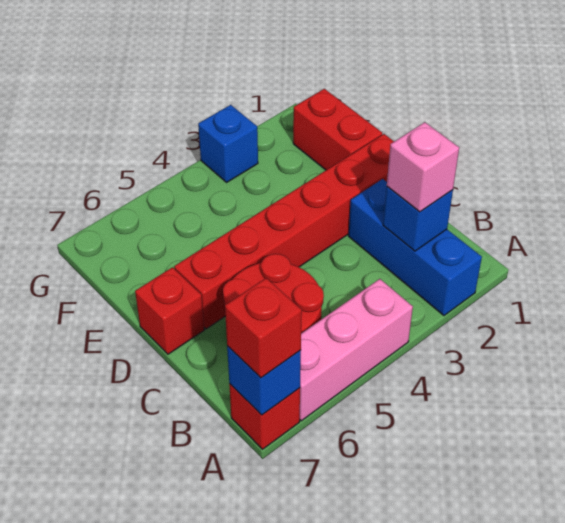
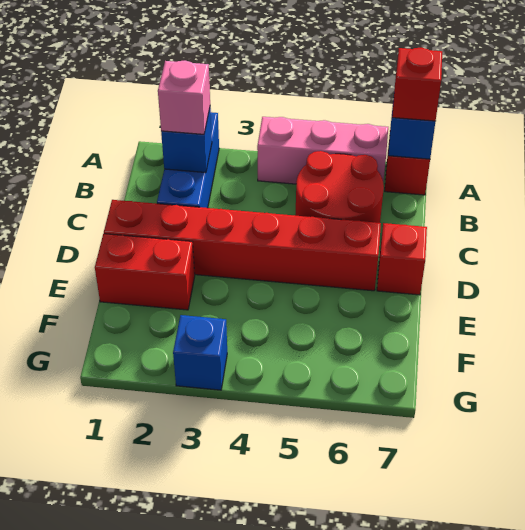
red brick E1:F1 level 1 -> red brick E1:E2 level 1

